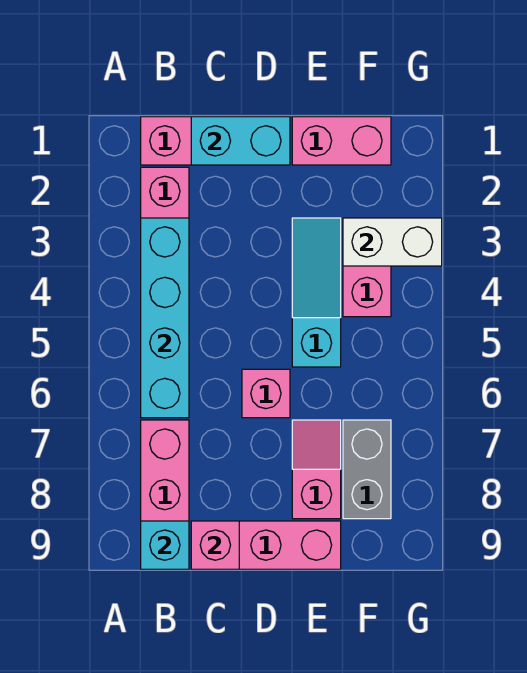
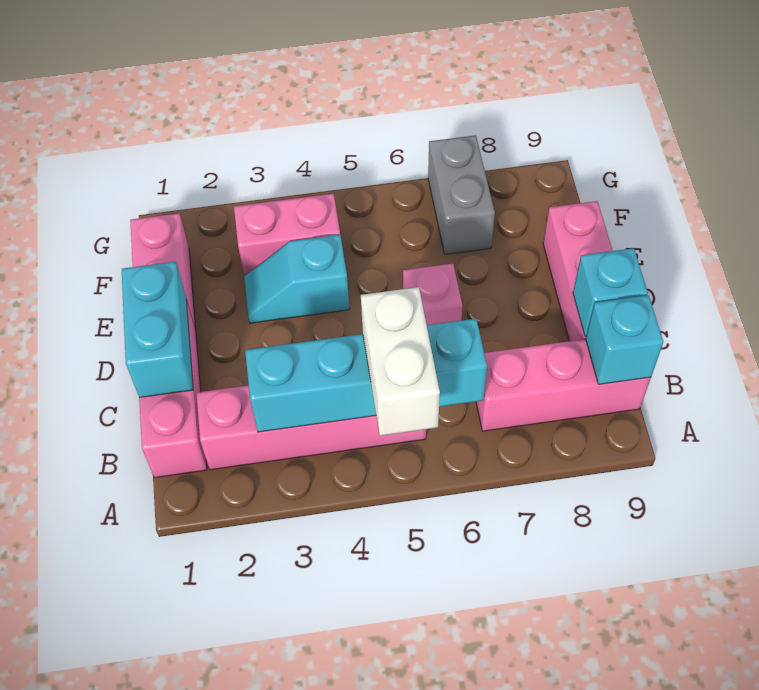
pink brick C9 level 2 -> cyan brick C9 level 2
cyan slope E3:E5 level 1 top 5 -> cyan slope E3:E4 level 1 top 4
pink slope E7:E8 level 1 top 8 -> none
white brick F3:G3 level 2 -> white brick A5:B5 level 3
grey brick F7:F8 level 1 -> grey brick F7:G7 level 1

